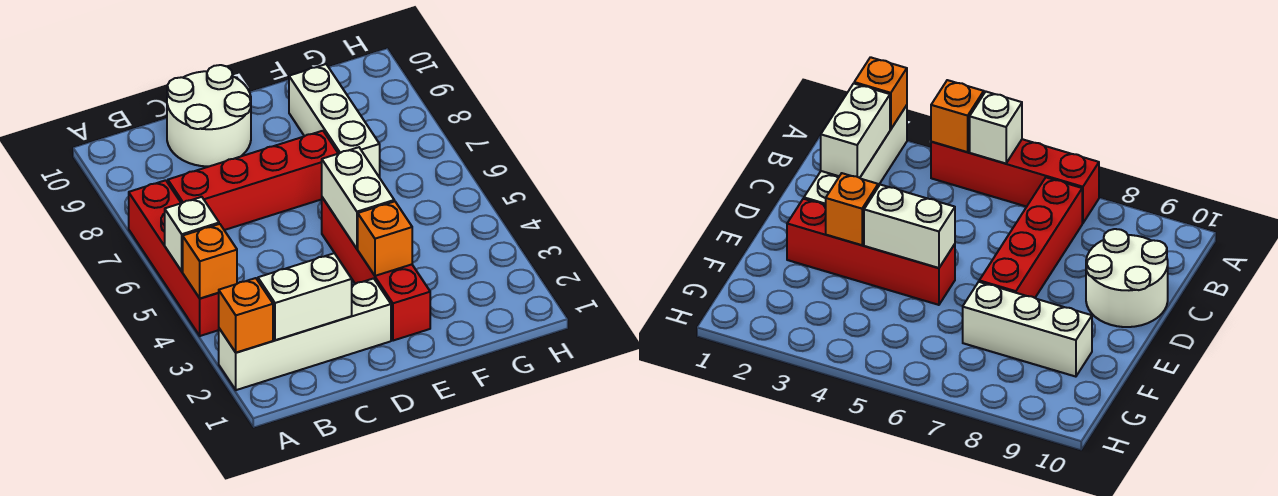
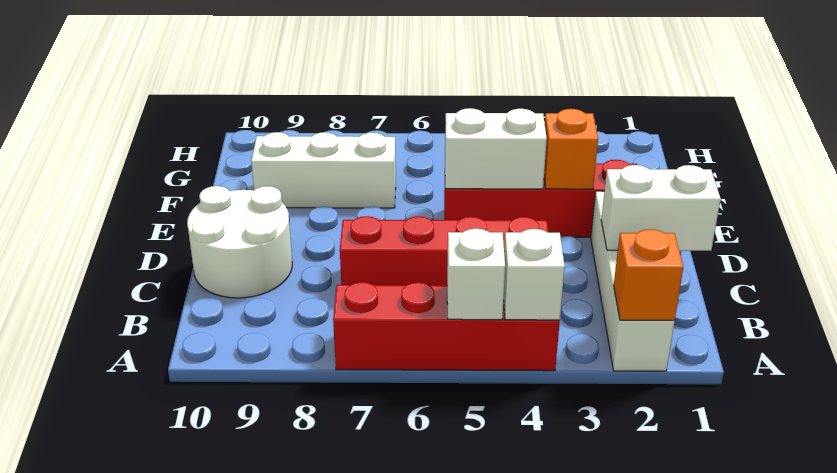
orange brick A4 level 2 -> white brick A4 level 2
white brick B2:C2 level 2 -> white brick C1:C2 level 2
red brick B7:E7 level 1 -> red brick C4:C7 level 1

